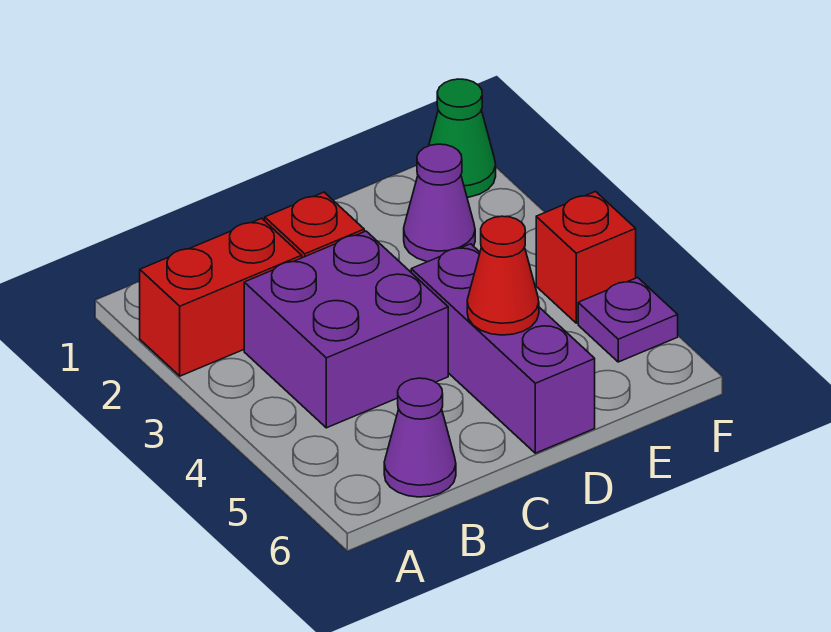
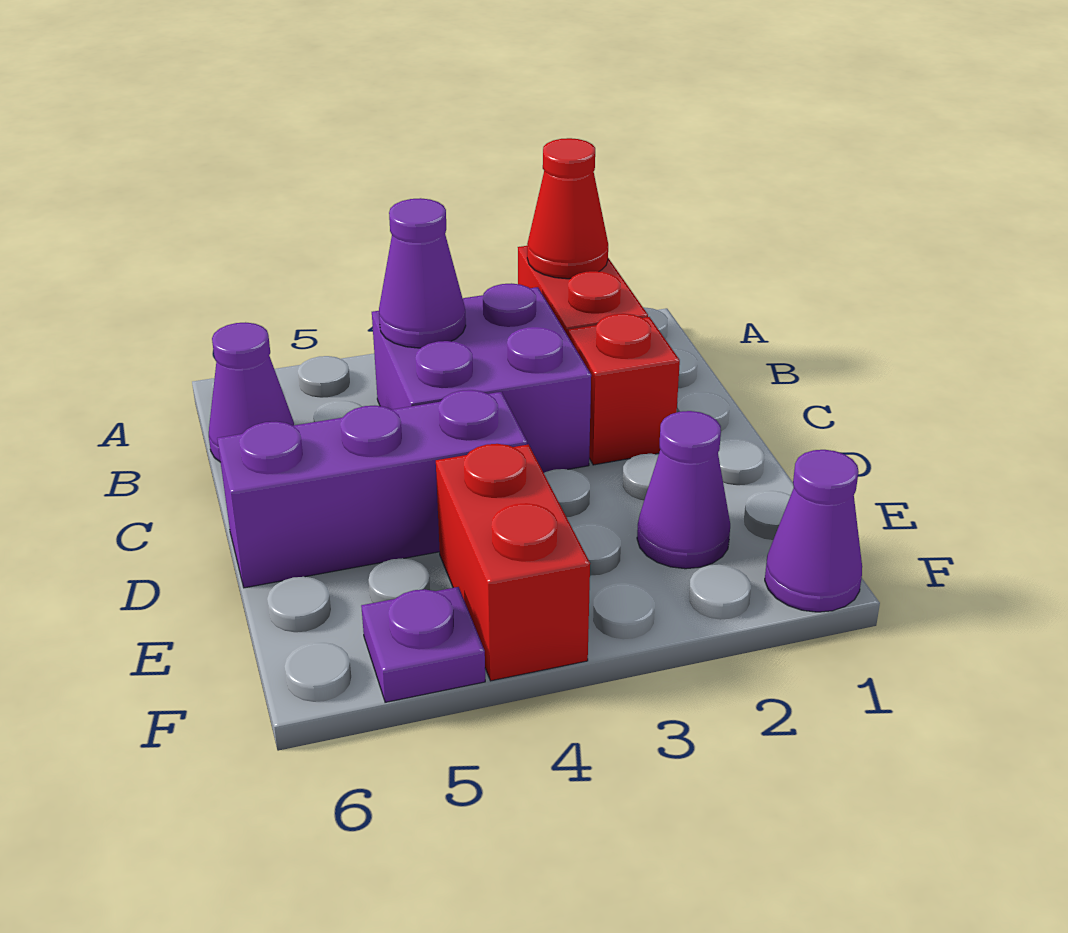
none -> purple cone B4 level 2
red cone D5 level 2 -> red cone A2 level 2
green cone F1 level 1 -> purple cone F1 level 1
red brick F4 level 1 -> red brick E4:F4 level 1

